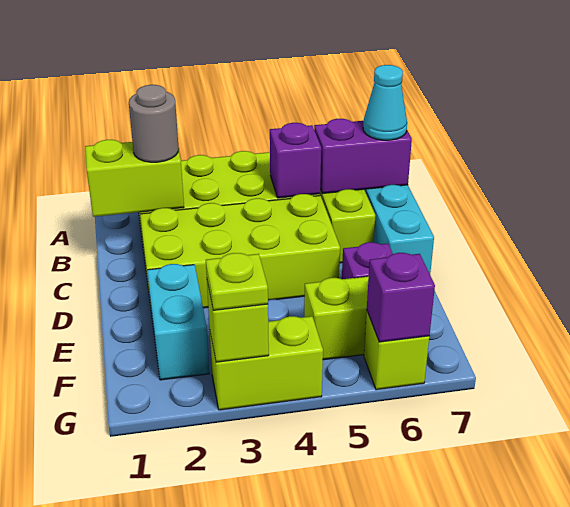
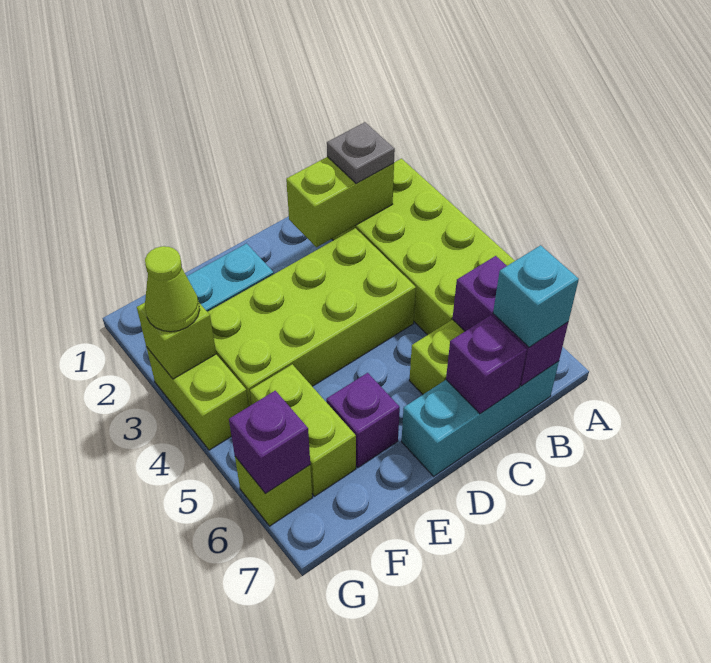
lime brick B1:B2 level 2 -> lime brick B2:C2 level 2
grey round brick B2 level 3 -> grey plate B2 level 3
purple brick B5 level 2 -> purple brick C7 level 2
cyan cone B7 level 3 -> cyan brick B7 level 3
lime brick C2:D5 level 1 -> lime brick C3:F4 level 1
lime plate G3 level 3 -> lime cone G3 level 3

